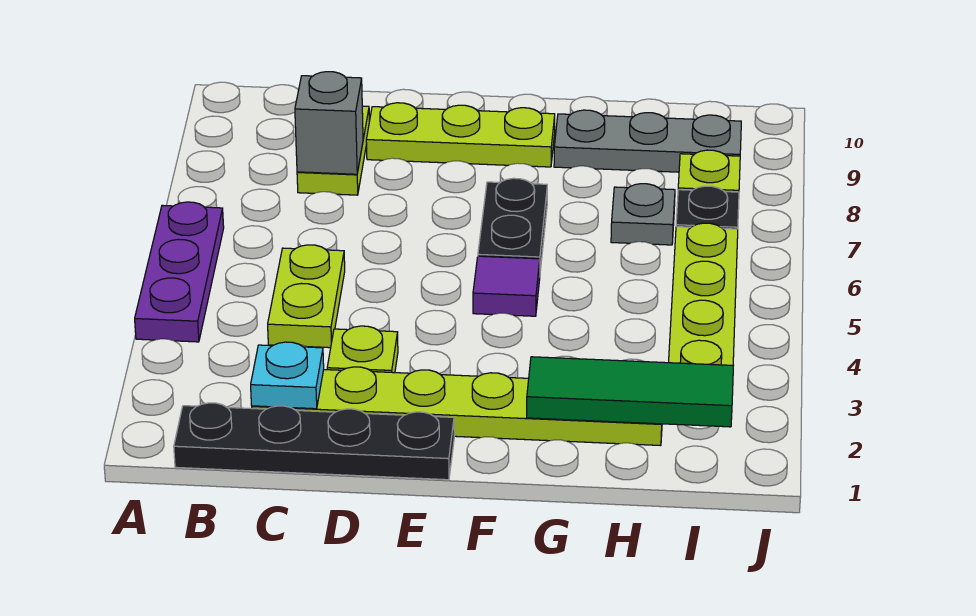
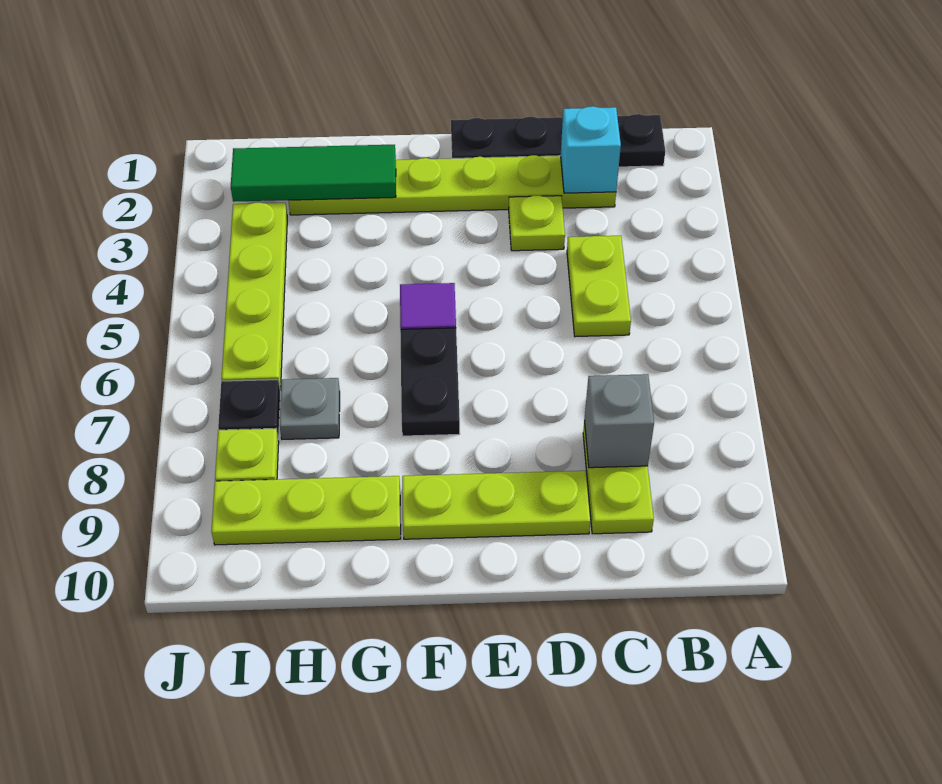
purple plate A4:A6 level 1 -> none
cyan plate C2 level 2 -> cyan brick C2 level 2
grey plate G9:I9 level 1 -> lime plate G9:I9 level 1

